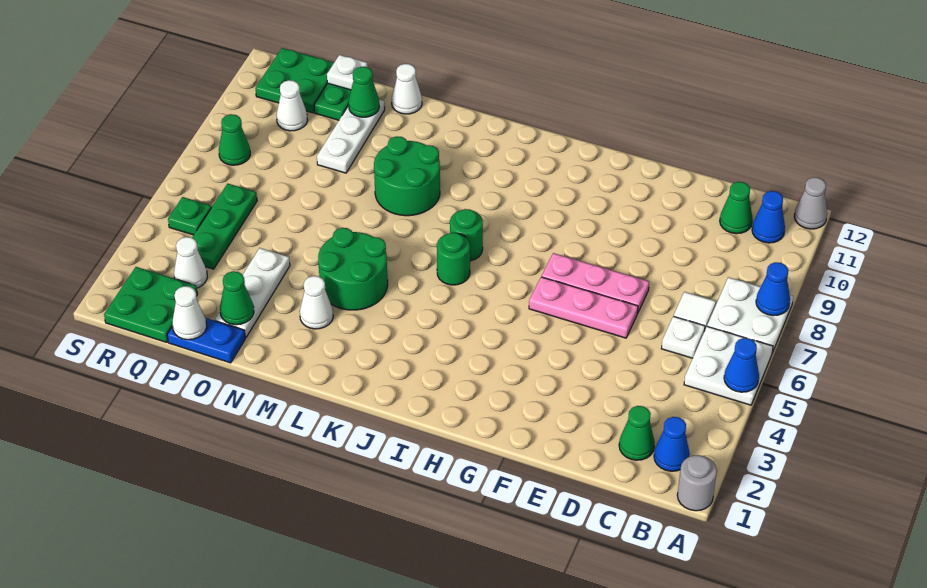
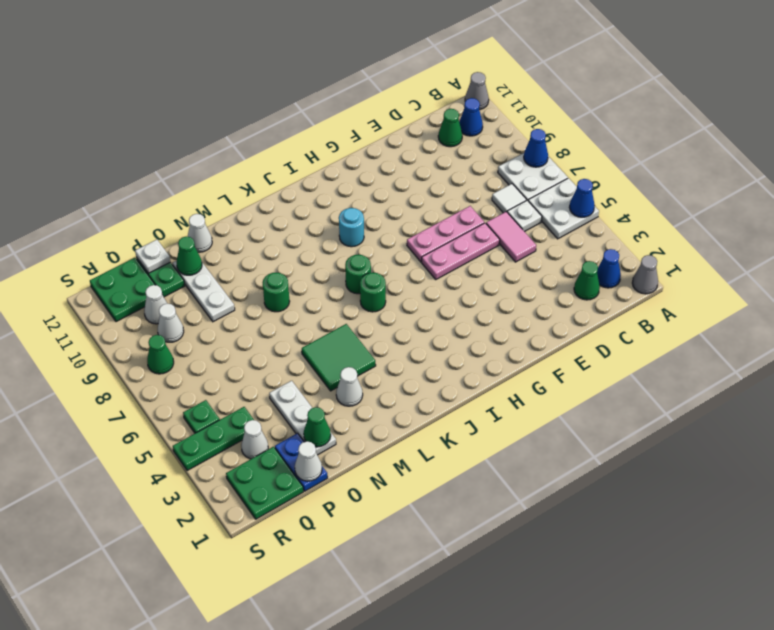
grey round brick A1 level 1 -> grey cone A1 level 1
none -> pink tile D5:D6 level 1
none -> cyan round brick I9 level 1
green round brick L4:M5 level 1 -> green tile L4:M5 level 1
green round brick L8:M9 level 1 -> green round brick M8 level 1
blue plate O1:P1 level 1 -> blue plate P1:P2 level 1
green plate Q4:Q6 level 1 -> green plate Q4:S4 level 1
none -> white cone Q9 level 1

